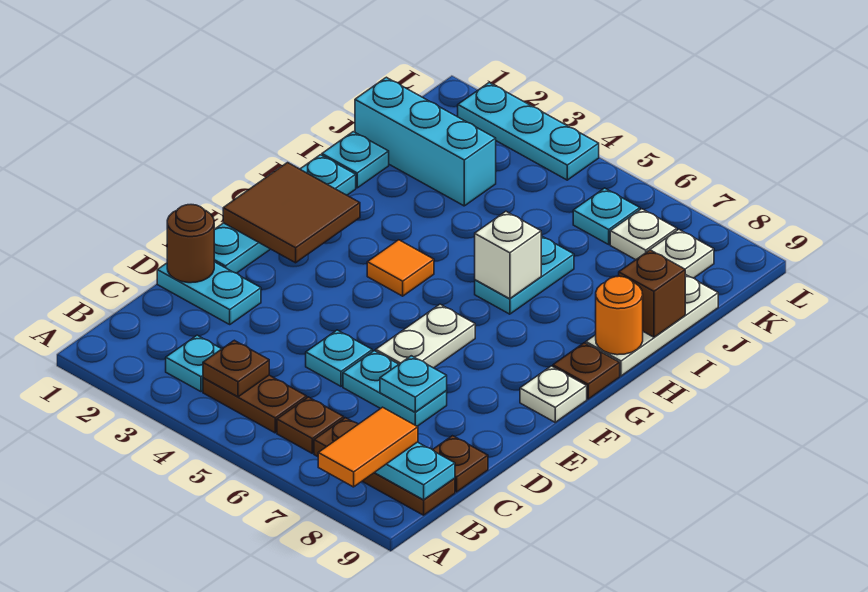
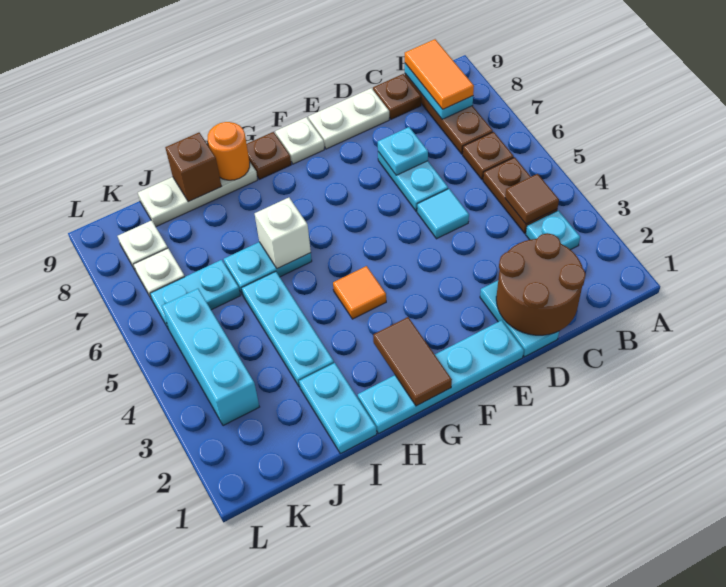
orange tile A8:B8 level 3 -> orange tile B8:B9 level 3
brown plate B4 level 2 -> brown tile B4 level 2
brown round brick D1 level 2 -> brown round brick C1:D2 level 2
cyan plate D5 level 1 -> cyan tile D5 level 1
white plate E6:F6 level 1 -> white plate D9:E9 level 1
brown tile F1:G2 level 2 -> brown tile G1:G2 level 2
cyan plate I1 level 1 -> cyan plate I1:I2 level 1
cyan brick J1:J3 level 1 -> cyan brick K3:K5 level 1
cyan plate K6 level 1 -> cyan plate J6:K6 level 1
cyan plate L2:L4 level 1 -> cyan plate I3:I5 level 1

